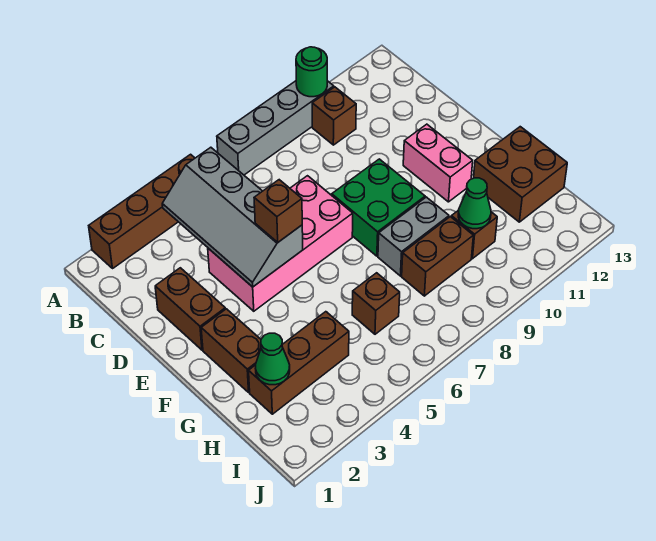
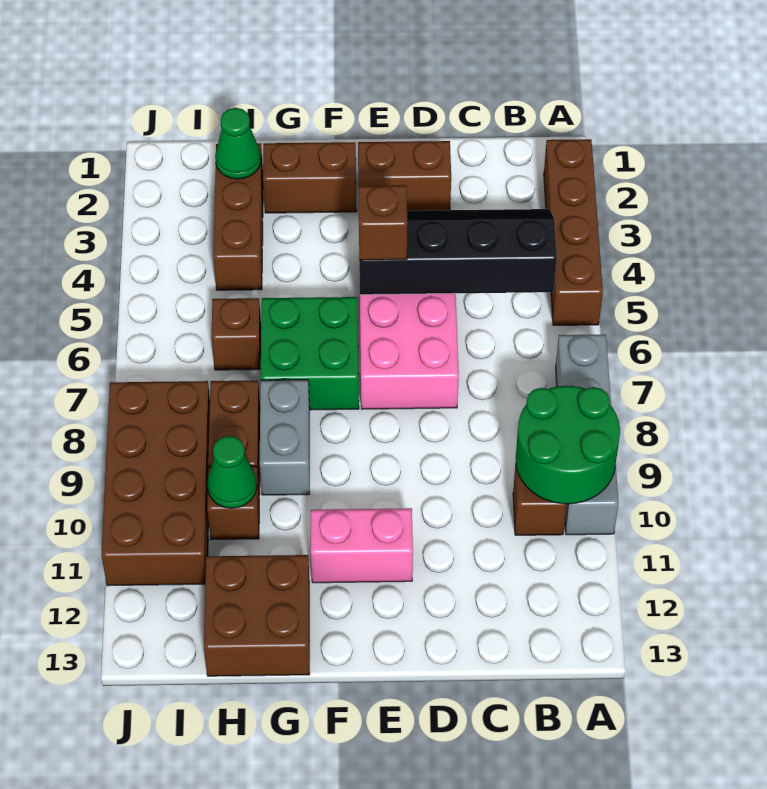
green round brick A10 level 2 -> green round brick A9:B10 level 2
grey slope B4:E5 level 2 top 5 -> black slope B4:E5 level 2 top 5
green brick E8:F9 level 1 -> green brick F6:G7 level 1
none -> brown brick I8:J11 level 1

